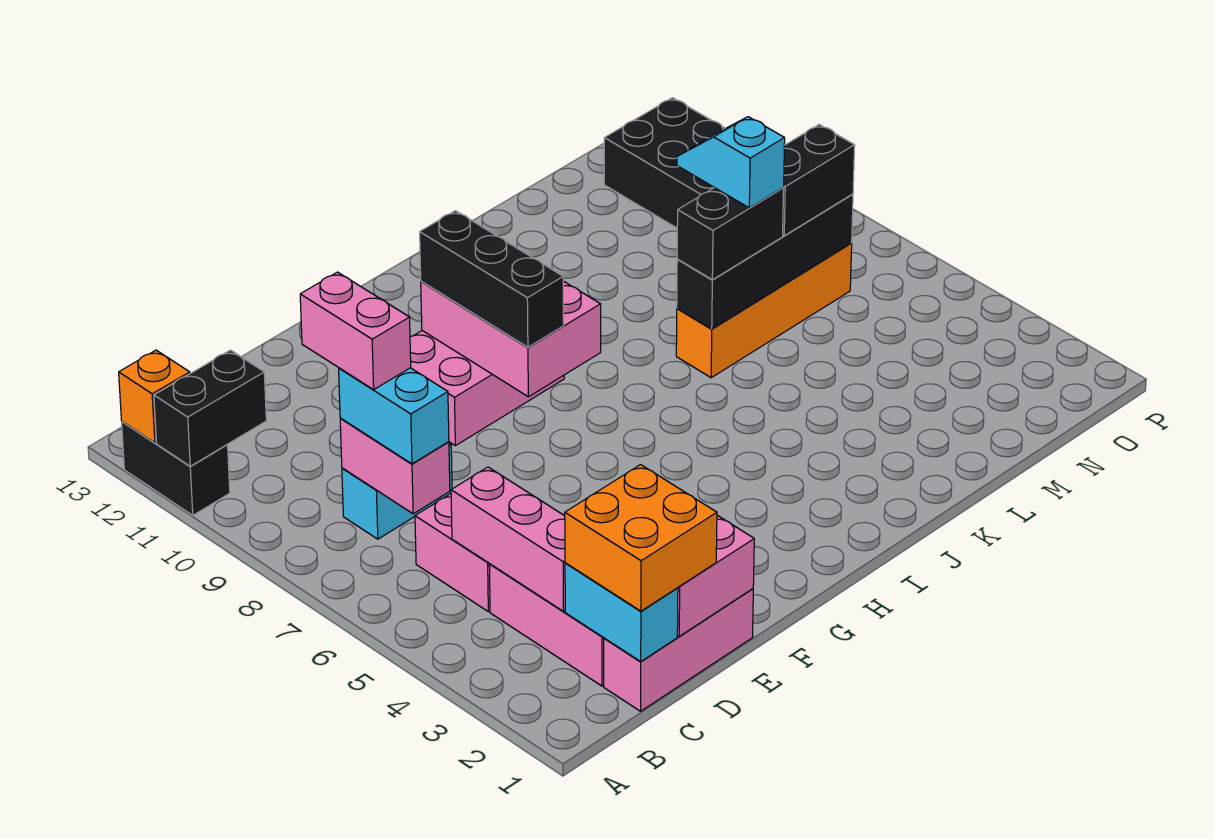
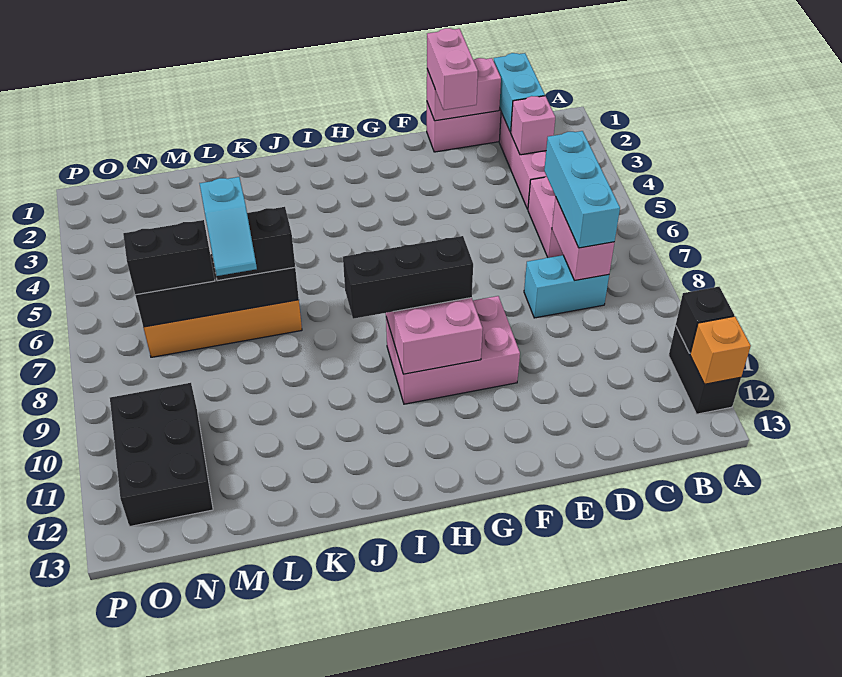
black brick A11:B11 level 2 -> black brick A11 level 2
orange brick C1:D2 level 3 -> none
pink brick C3:C5 level 2 -> pink brick C3 level 2
cyan brick C7:C8 level 3 -> cyan brick C6:C8 level 3
pink brick C8:C9 level 4 -> pink brick E1:E2 level 3
black brick G8:G10 level 3 -> black brick G9:I9 level 3

